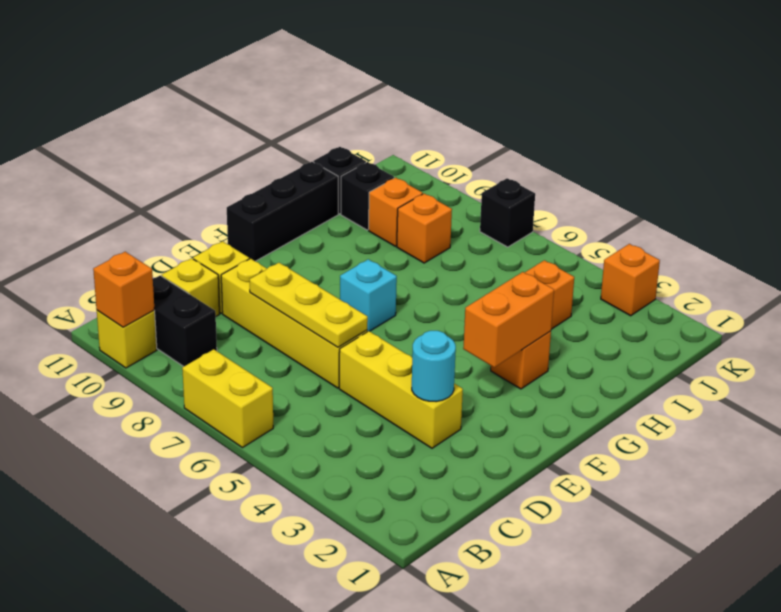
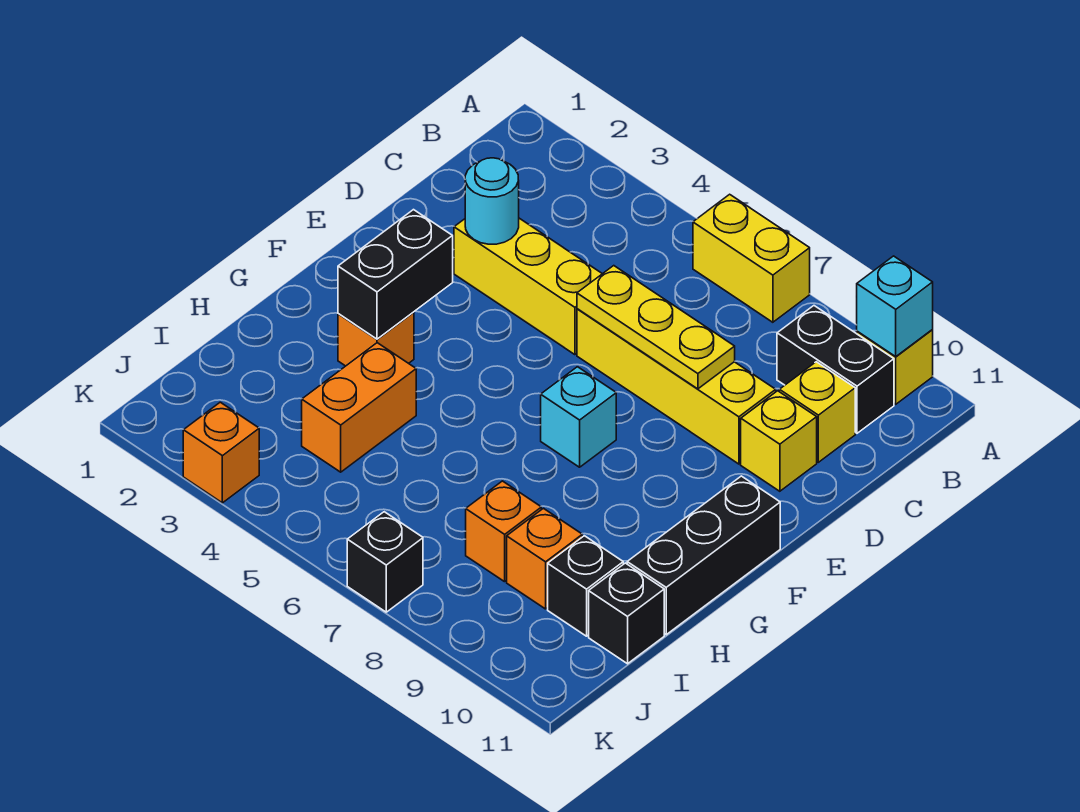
orange brick A10 level 2 -> cyan brick A10 level 2
orange brick F3:G3 level 2 -> black brick F3:G3 level 2

